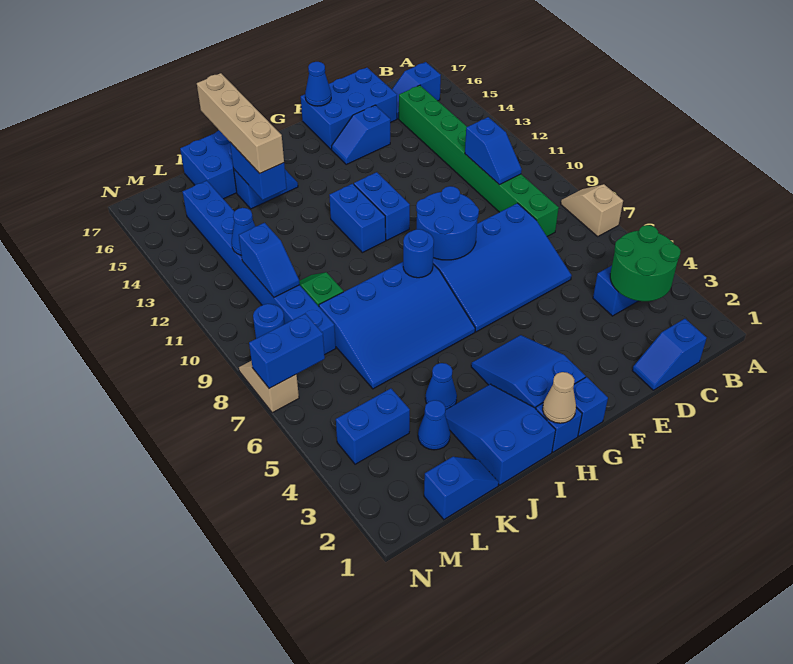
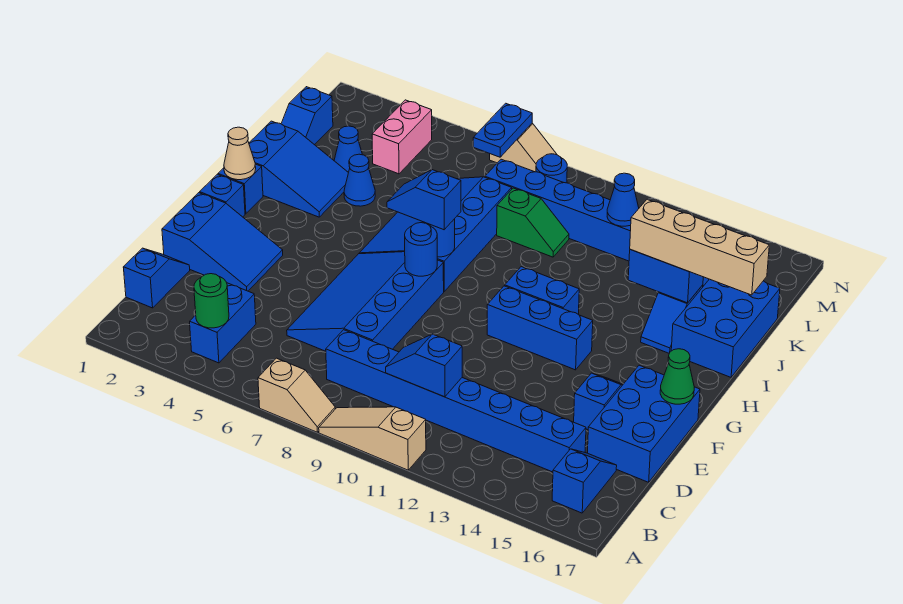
none -> tan slope A9:A11 level 1 top 11
green round brick B3:C4 level 2 -> green round brick B4 level 2
green brick C8:C15 level 1 -> blue brick C8:C15 level 1
blue round brick F8:G9 level 2 -> blue round brick G8 level 2
blue cone F17 level 2 -> green cone F17 level 2
blue slope G2:H4 level 1 top 2 -> blue slope E1:F3 level 1 top 1
blue brick G11:G12 level 1 -> blue brick G11:G13 level 1
blue brick L4:M4 level 1 -> pink brick L4:M4 level 1
blue slope L10:L11 level 2 top 11 -> blue slope H7:H8 level 3 top 8
blue brick M7:N7 level 2 -> blue plate M7:N7 level 2

